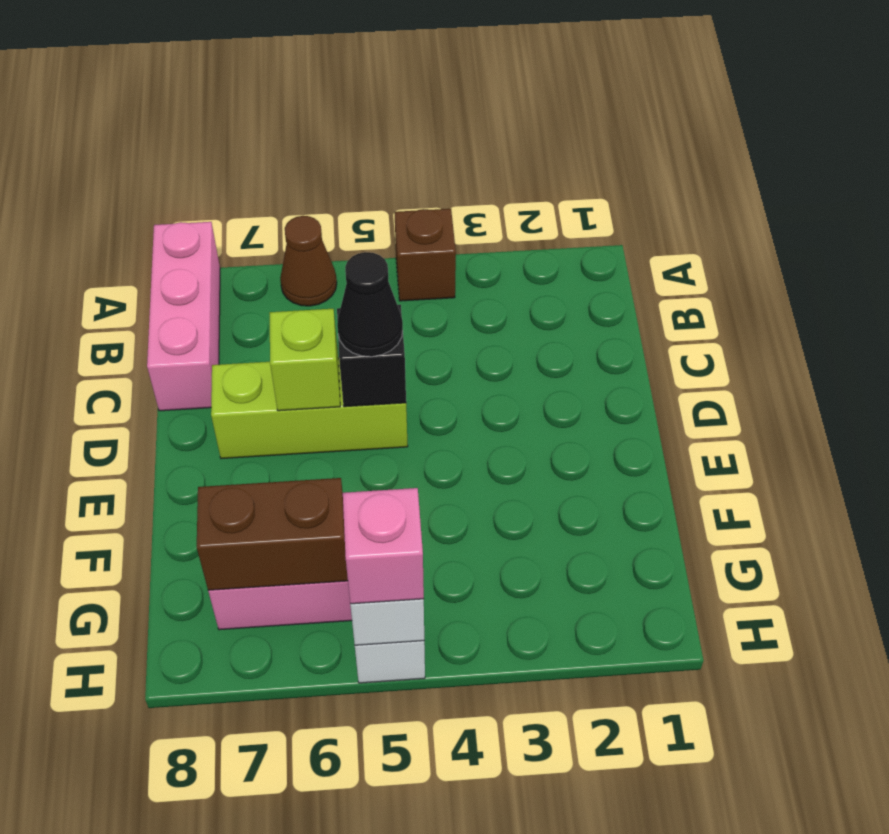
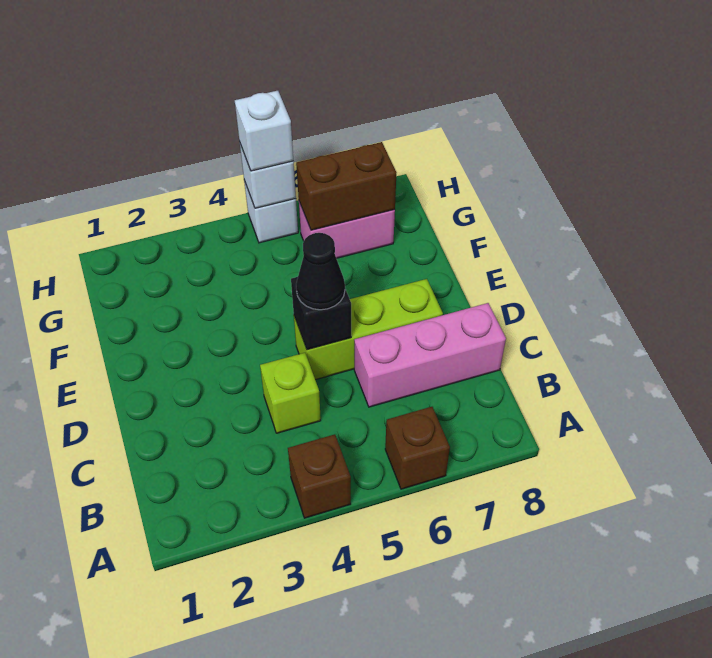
brown cone A6 level 1 -> brown brick A6 level 1
pink brick A8:C8 level 1 -> pink brick C6:C8 level 1
lime brick D6 level 2 -> lime brick C4 level 1
pink brick H5 level 3 -> white brick H5 level 3

